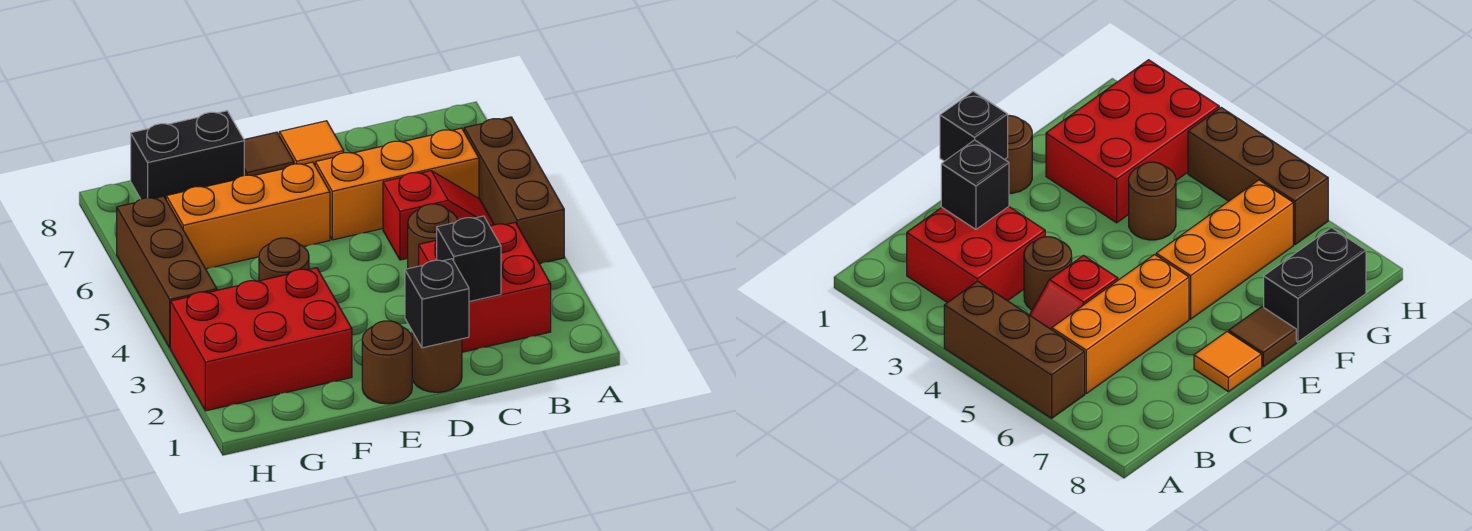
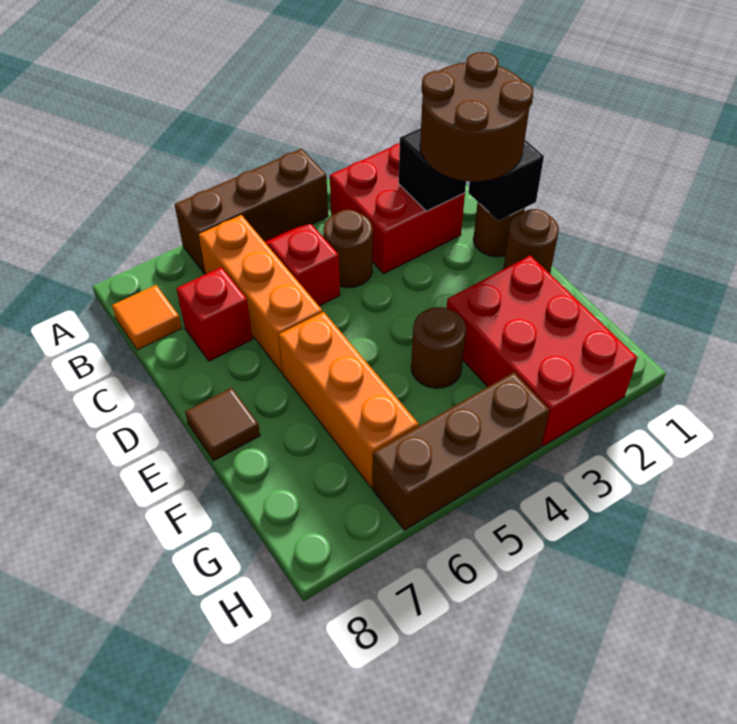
none -> brown round brick C1:D2 level 3
none -> red brick C7 level 1
orange tile D8 level 1 -> orange tile B8 level 1
black brick F8:G8 level 1 -> none

